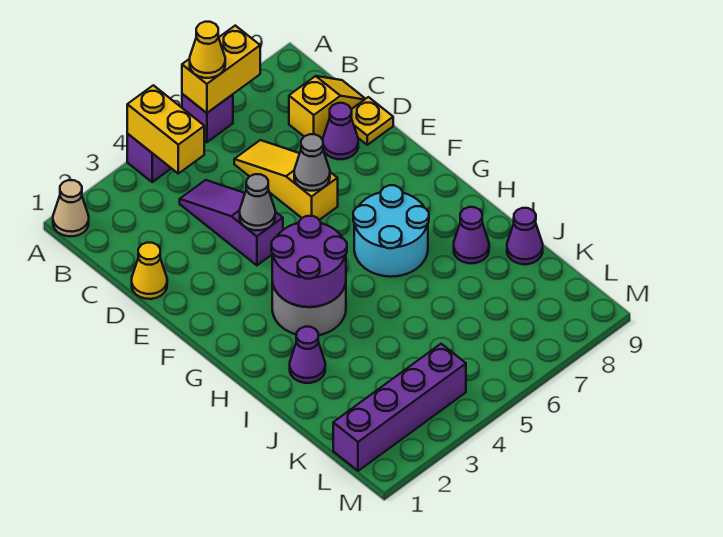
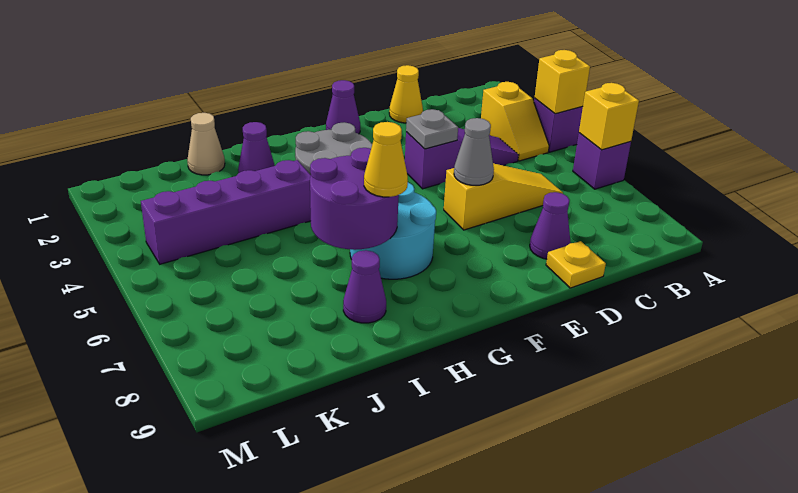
tan cone A1 level 1 -> tan cone J1 level 1
yellow brick A4:B4 level 2 -> yellow brick A4 level 2
yellow brick A6:A7 level 2 -> yellow brick A6 level 2
yellow cone A6 level 3 -> yellow cone H7 level 3
yellow slope C8:C9 level 1 top 8 -> yellow slope B3:B4 level 1 top 3
grey cone E4 level 2 -> grey plate E4 level 2
purple round brick G3:H4 level 2 -> purple round brick H6:I7 level 2
purple cone J9 level 1 -> purple cone F1 level 1
purple brick L1:L4 level 1 -> purple brick I4:L4 level 1

